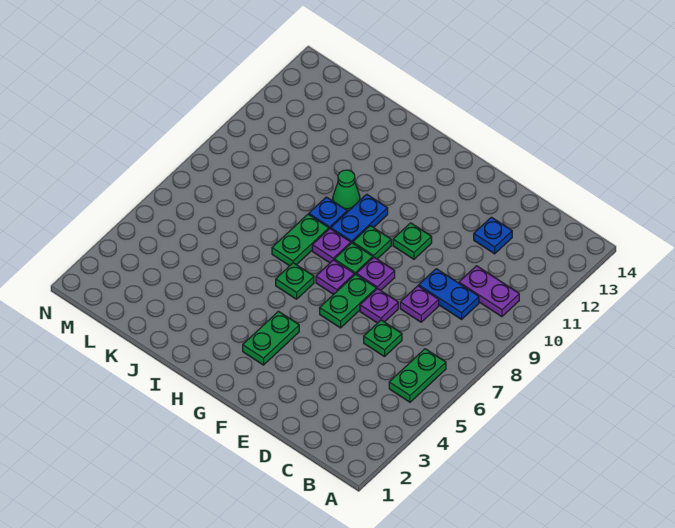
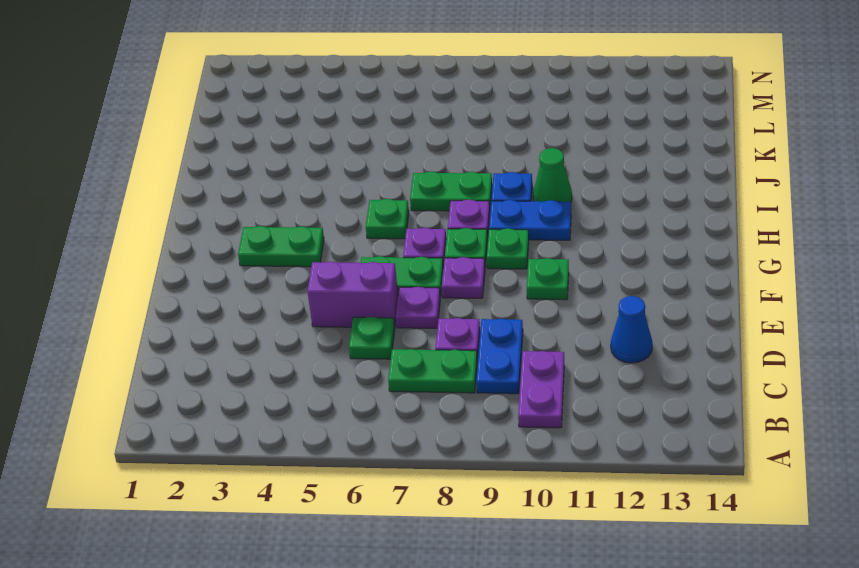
green plate B5:B6 level 1 -> green plate C7:C8 level 1
blue plate D12 level 1 -> blue cone D12 level 1
none -> purple brick E5:E6 level 1

